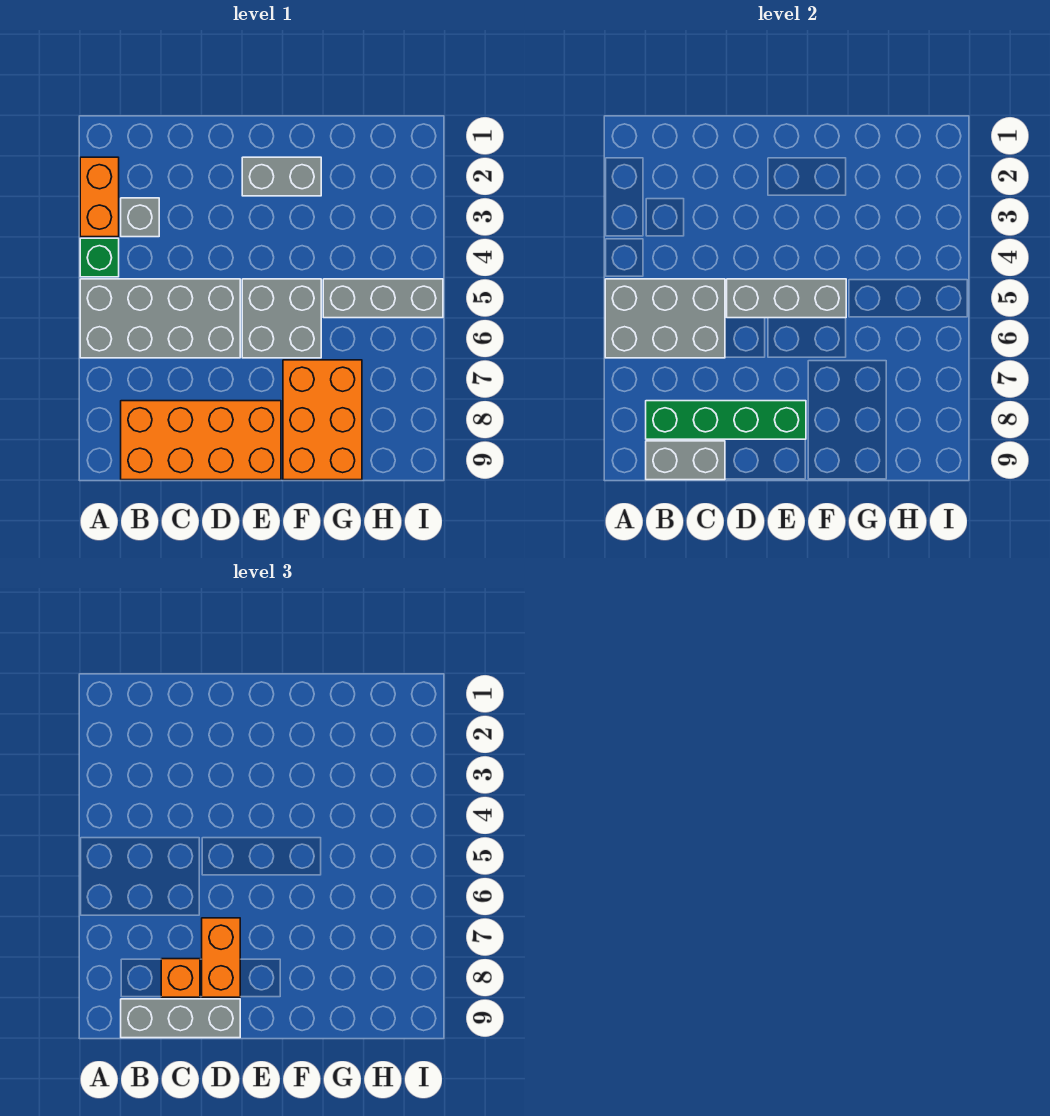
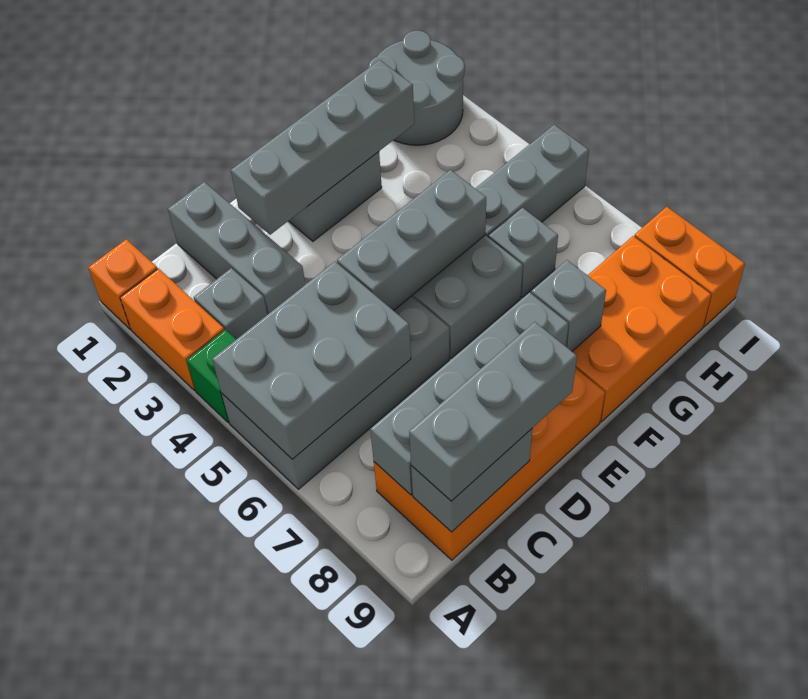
green brick B8:E8 level 2 -> grey brick B8:E8 level 2
none -> grey brick C1:C3 level 1
orange brick C8 level 3 -> orange brick A1 level 1
none -> grey brick D2:G2 level 2
orange brick D7:D8 level 3 -> orange brick I8:I9 level 1
orange brick F7:G9 level 1 -> orange brick F8:H9 level 1
none -> grey brick F8 level 2
none -> grey brick G6 level 1
none -> grey round brick H1:I2 level 1

